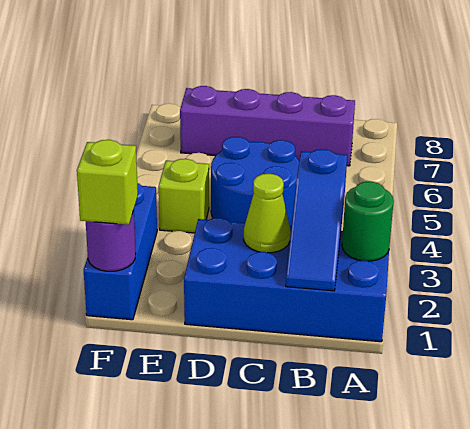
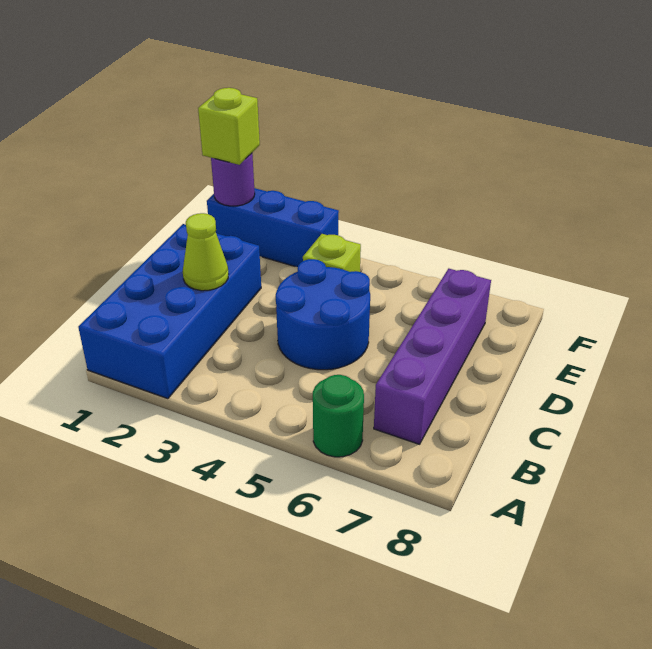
green round brick A2 level 2 -> green round brick A6 level 1
blue slope B1:B3 level 2 top 3 -> none

